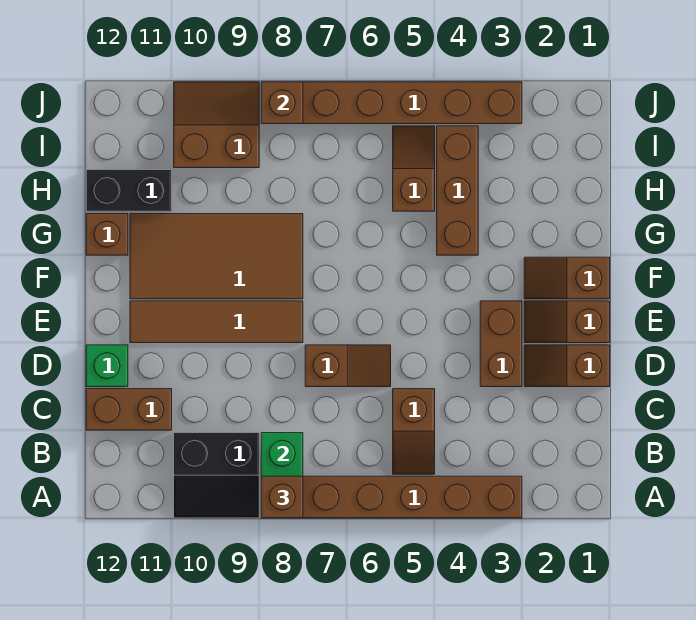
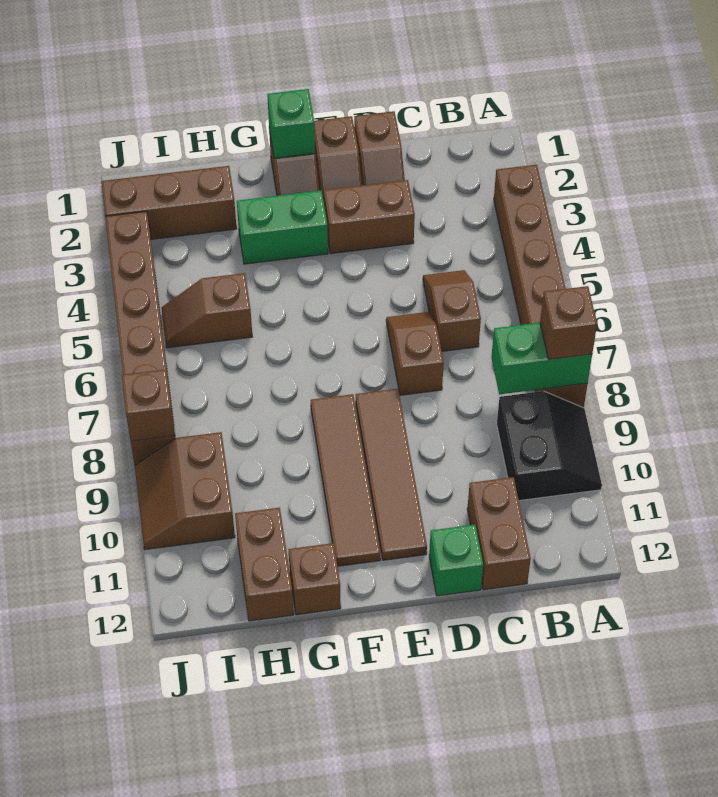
brown slope B5:C5 level 1 top C -> brown slope C5:C6 level 1 top 6
none -> green brick F1 level 2
none -> green brick F3:G3 level 1
brown tile F8:G11 level 1 -> brown tile F8:F11 level 1
brown brick G4:I4 level 1 -> brown brick H2:J2 level 1
black brick H11:H12 level 1 -> brown brick H11:H12 level 1

